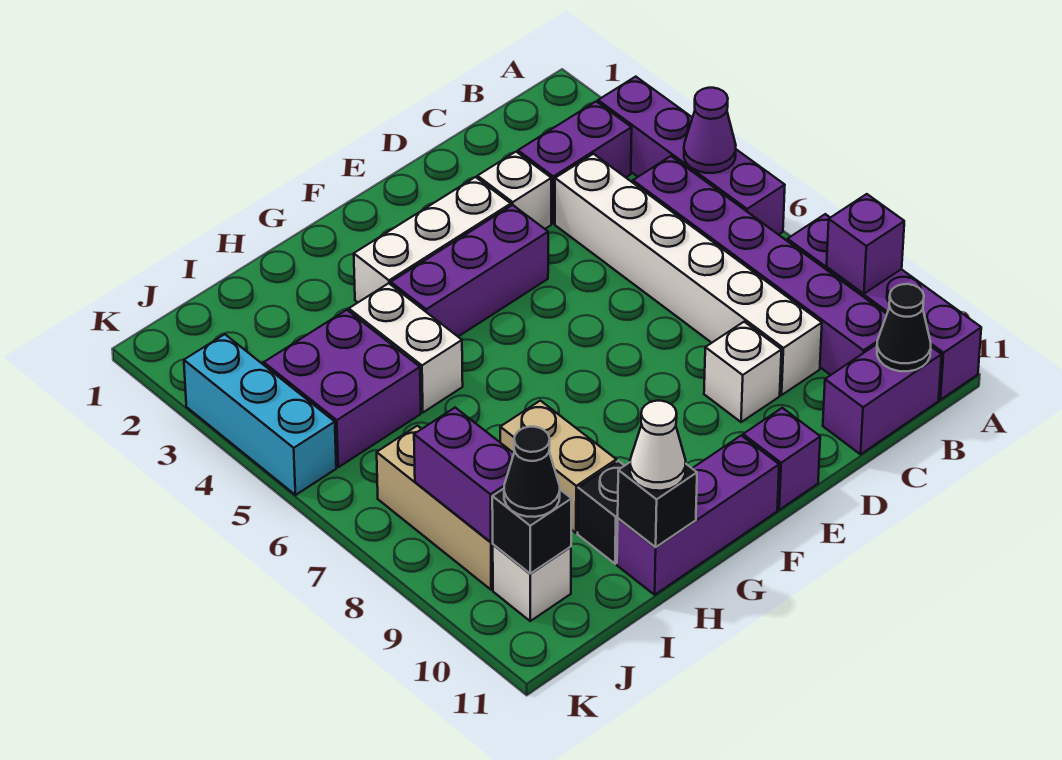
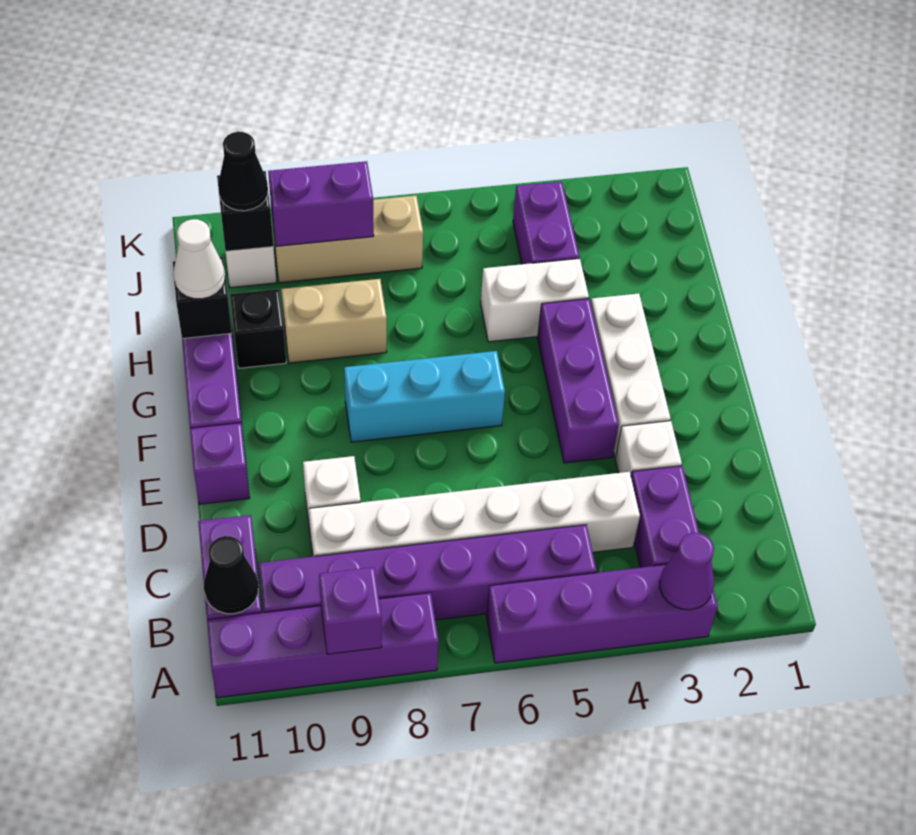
purple cone A5 level 2 -> purple cone A3 level 2
purple brick I4:J5 level 1 -> purple brick I4:J4 level 1
cyan brick K3:K5 level 1 -> cyan brick F6:F8 level 1

